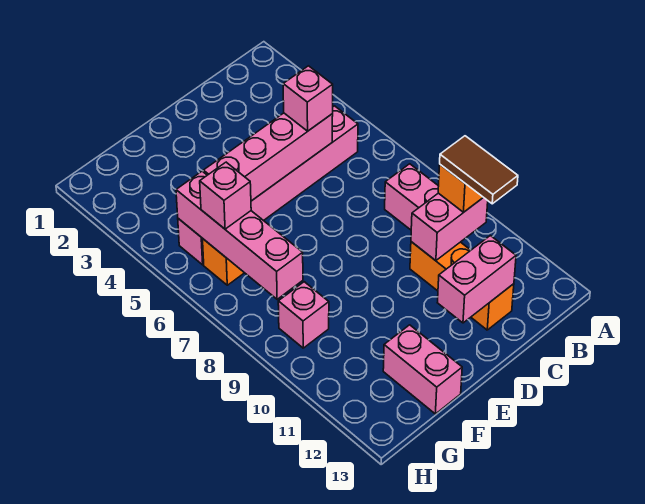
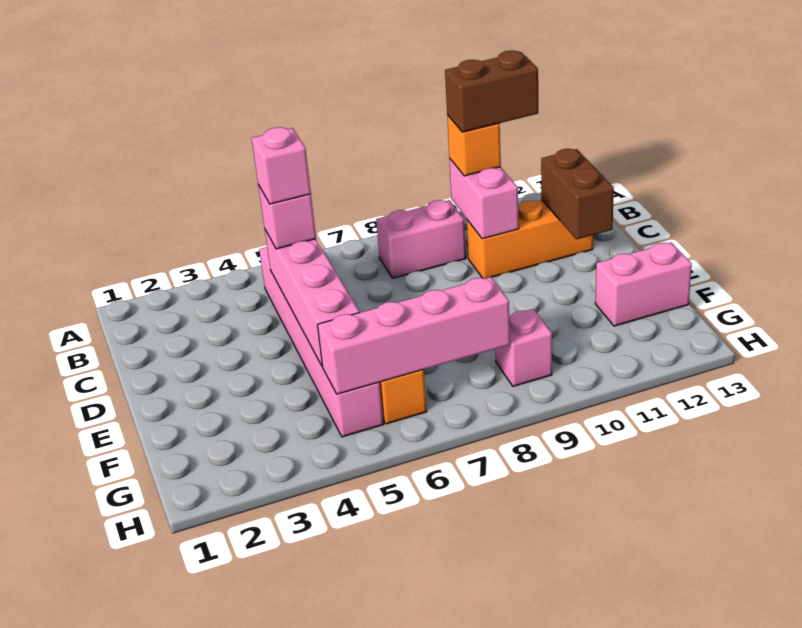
brown tile B10:B11 level 4 -> brown brick B10:B11 level 4
pink brick C12:D12 level 2 -> brown brick C12:D12 level 2
pink brick G6 level 3 -> pink brick C5 level 4

